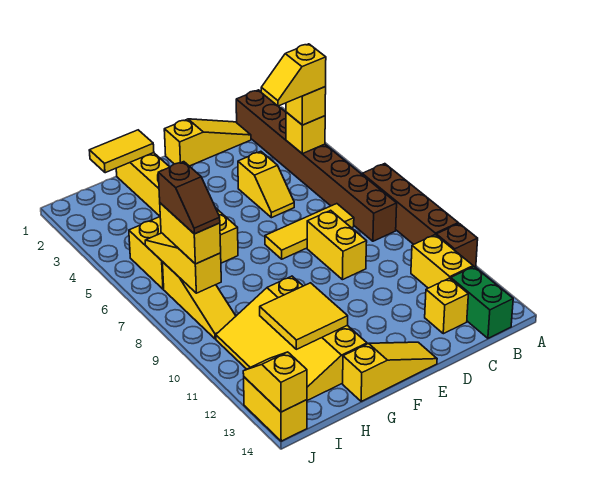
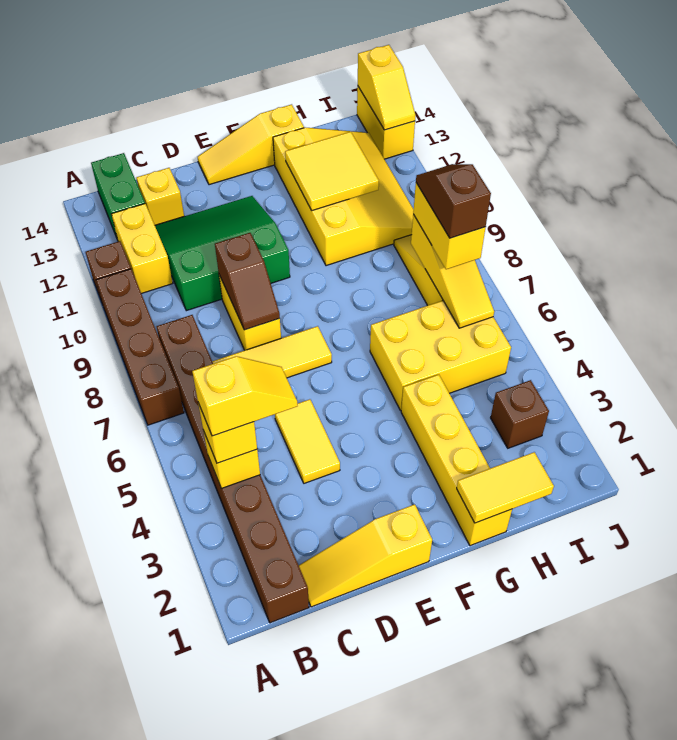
none -> green slope C10:E12 level 1 top 10
yellow slope D4:D5 level 1 top 4 -> yellow tile D4:D5 level 1
none -> brown slope D8:D9 level 2 top 9
none -> brown brick I3 level 1

